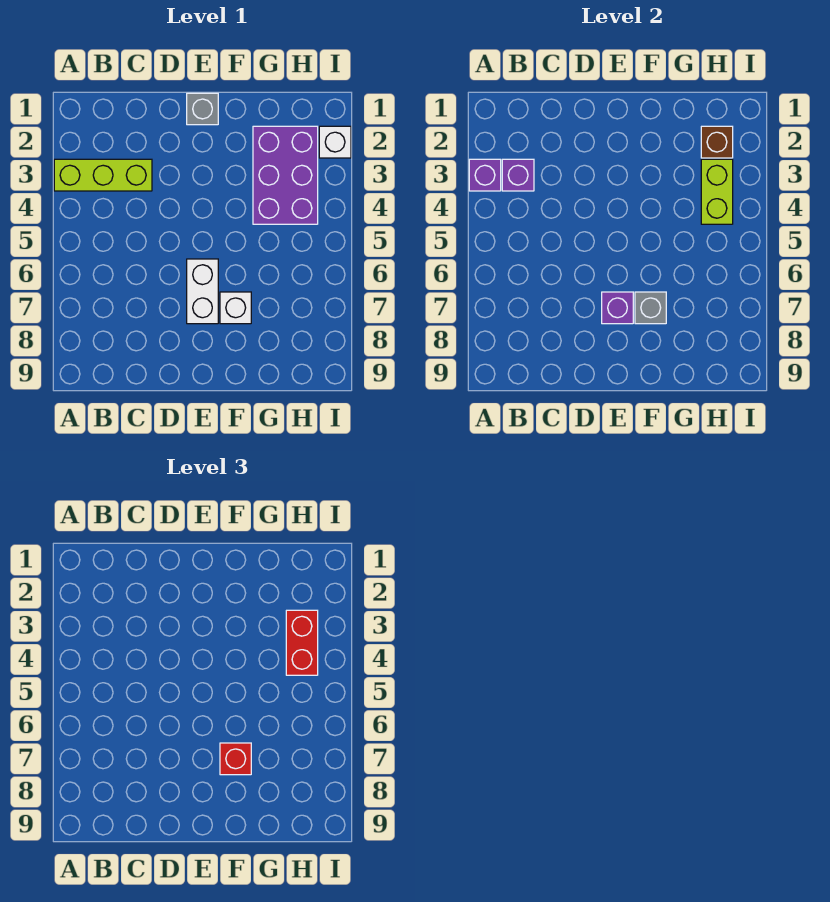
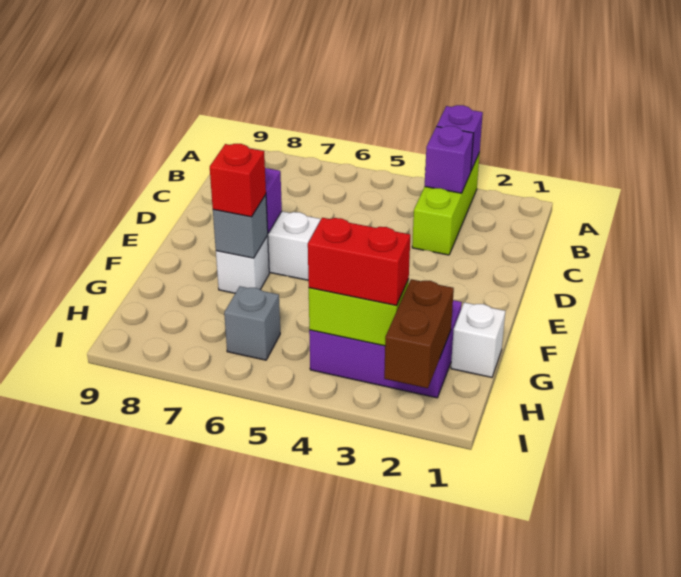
grey brick E1 level 1 -> grey brick H6 level 1
brown brick H2 level 2 -> brown brick H2:I2 level 2
white brick I2 level 1 -> white brick G1 level 1

